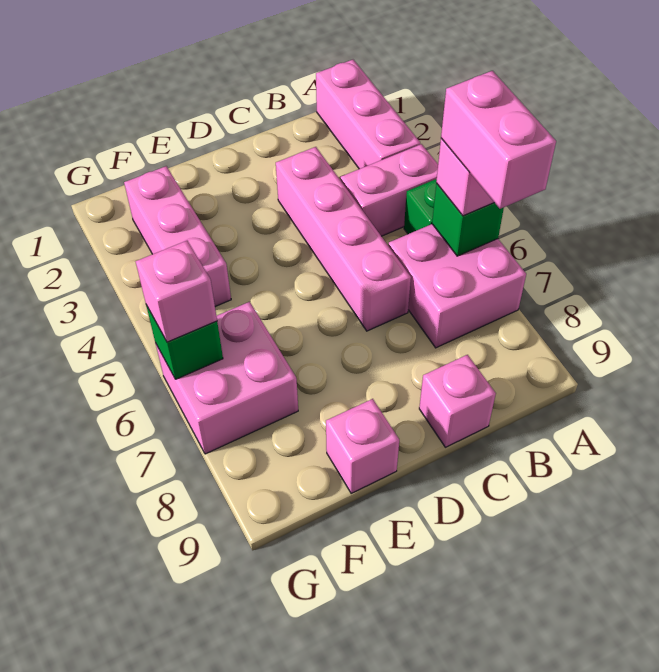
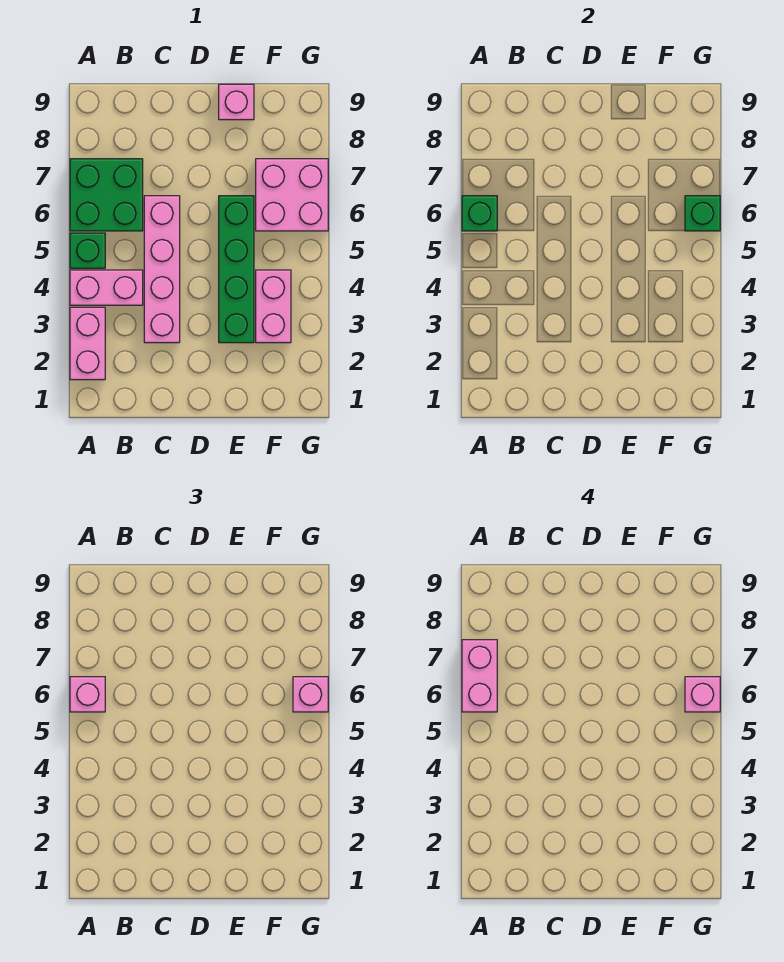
pink brick A1:A3 level 1 -> pink brick A2:A3 level 1
pink brick A6:B7 level 1 -> green brick A6:B7 level 1
pink brick C9 level 1 -> pink brick G6 level 4
none -> green brick E3:E6 level 1
pink brick F2:F4 level 1 -> pink brick F3:F4 level 1

